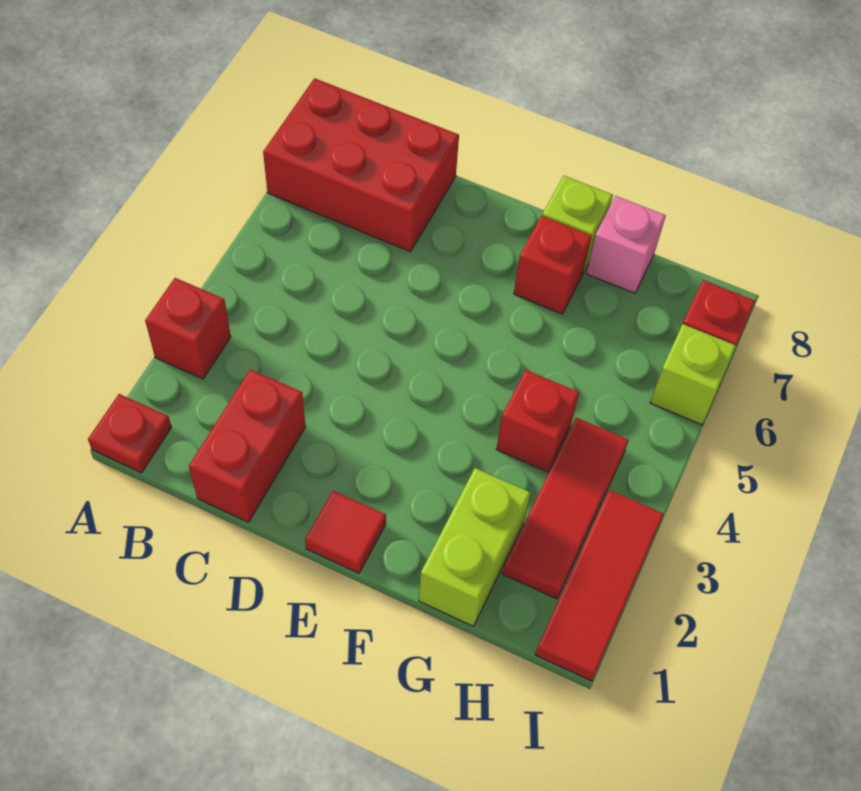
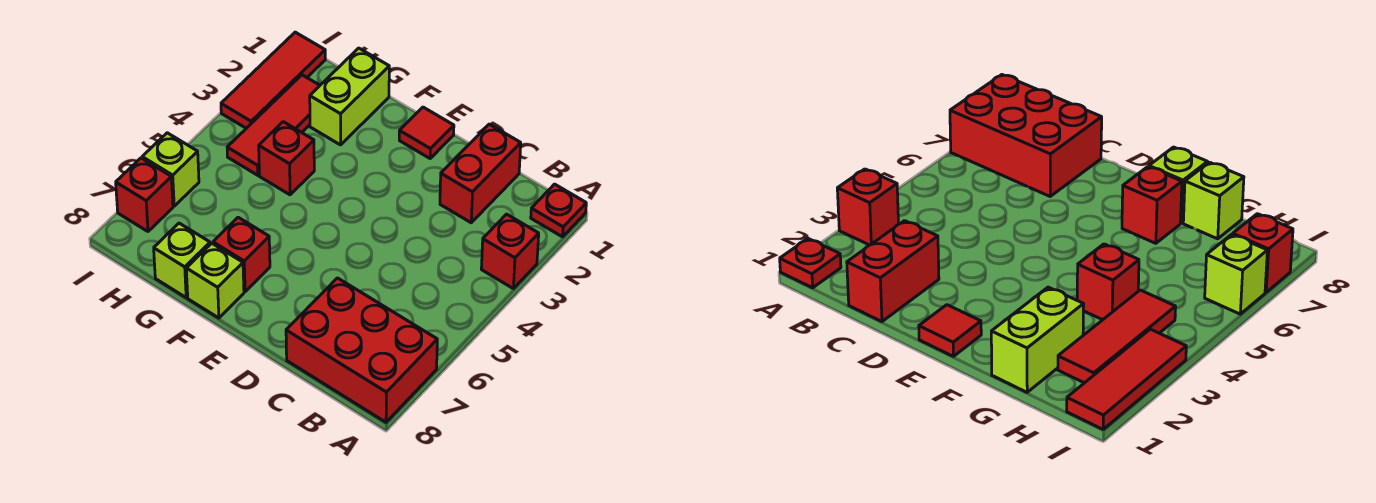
pink brick G8 level 1 -> lime brick G8 level 1

